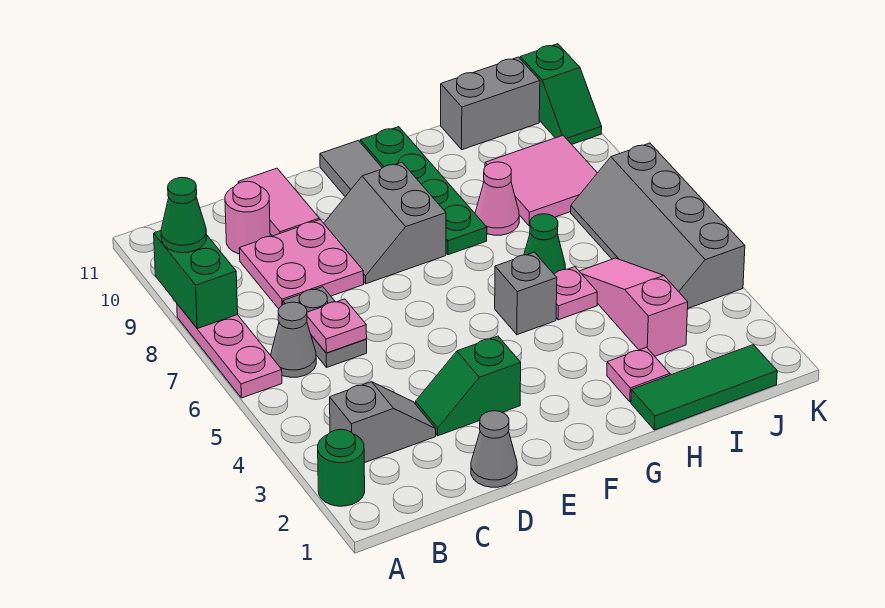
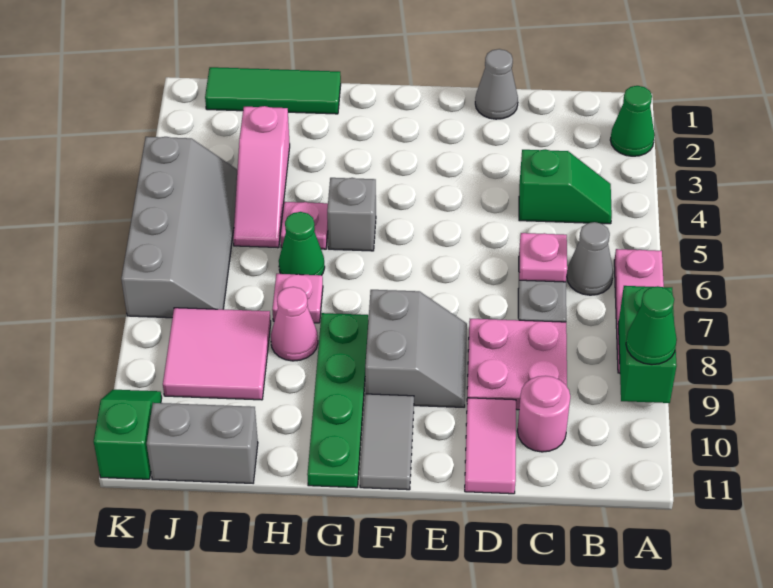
green round brick A2 level 1 -> green cone A2 level 1
grey slope B3:C3 level 1 top B -> none
green slope D3:E3 level 1 top E -> green slope B4:C4 level 1 top C
pink plate H2 level 1 -> pink plate H7 level 1

